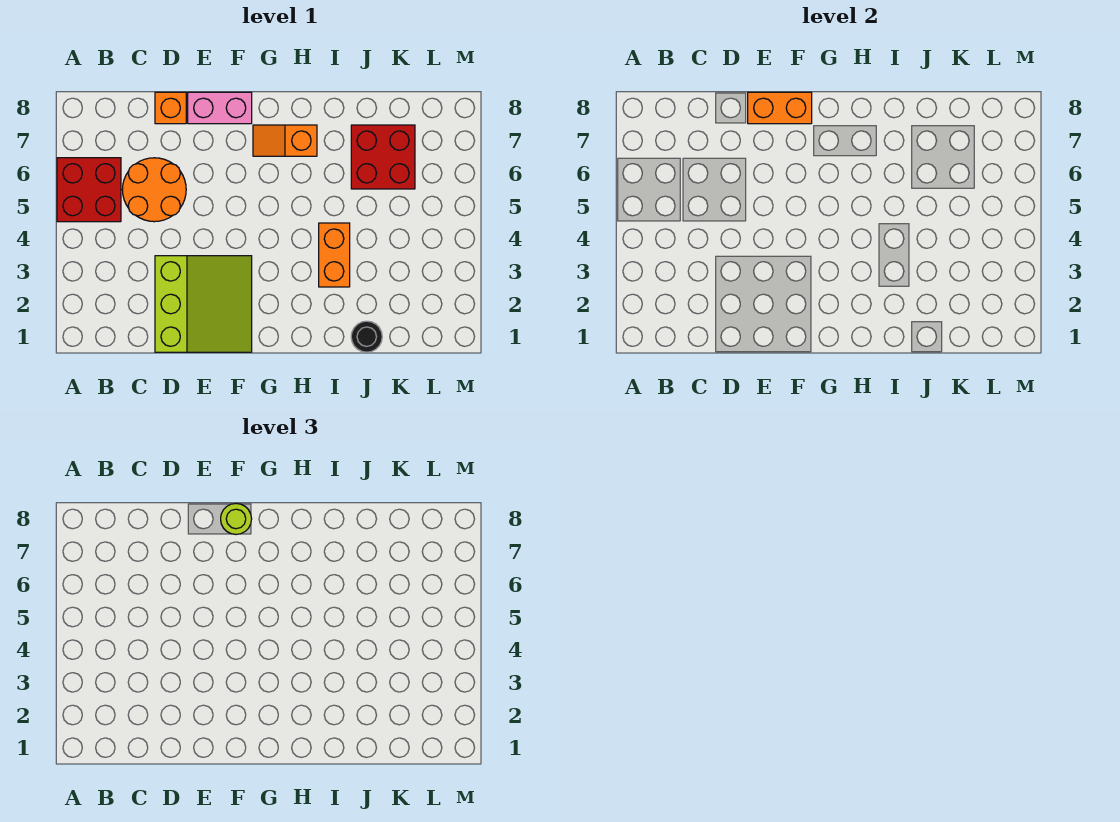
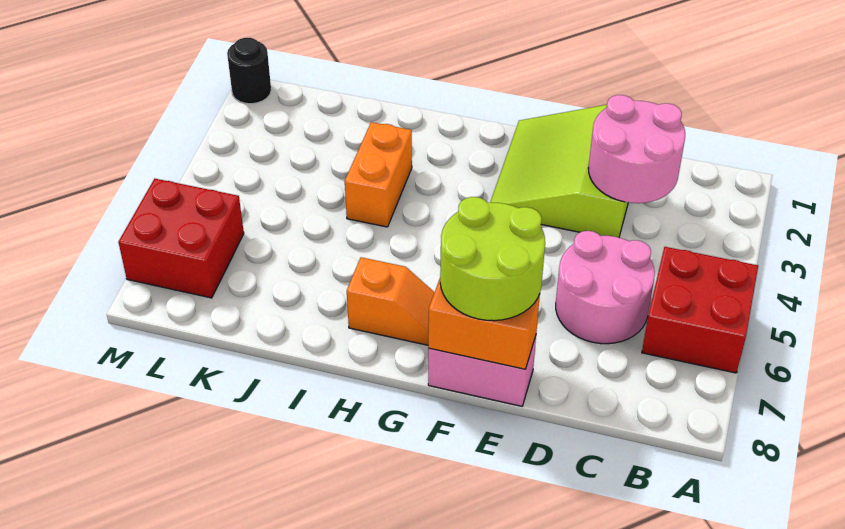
none -> pink round brick C2:D3 level 2
orange round brick C5:D6 level 1 -> pink round brick C5:D6 level 1
orange brick D8 level 1 -> none
lime round brick F8 level 3 -> lime round brick E7:F8 level 3
black round brick J1 level 1 -> black round brick M1 level 1
red brick J6:K7 level 1 -> red brick L6:M7 level 1

